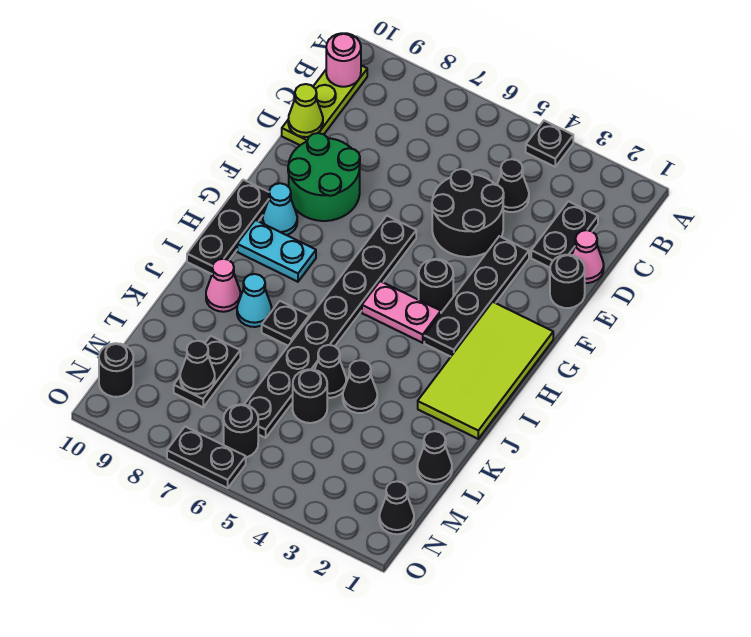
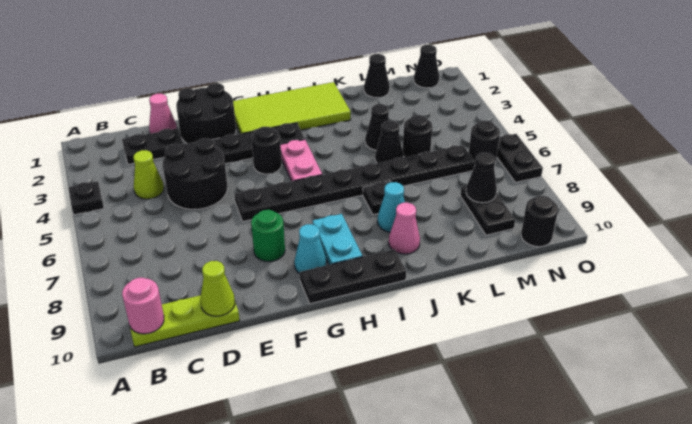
black cone C4 level 1 -> lime cone C4 level 1
black round brick E1 level 1 -> black round brick E1:F2 level 1
green round brick E8:F9 level 1 -> green round brick F8 level 1
black plate L8:M8 level 1 -> black plate M8:M9 level 1

